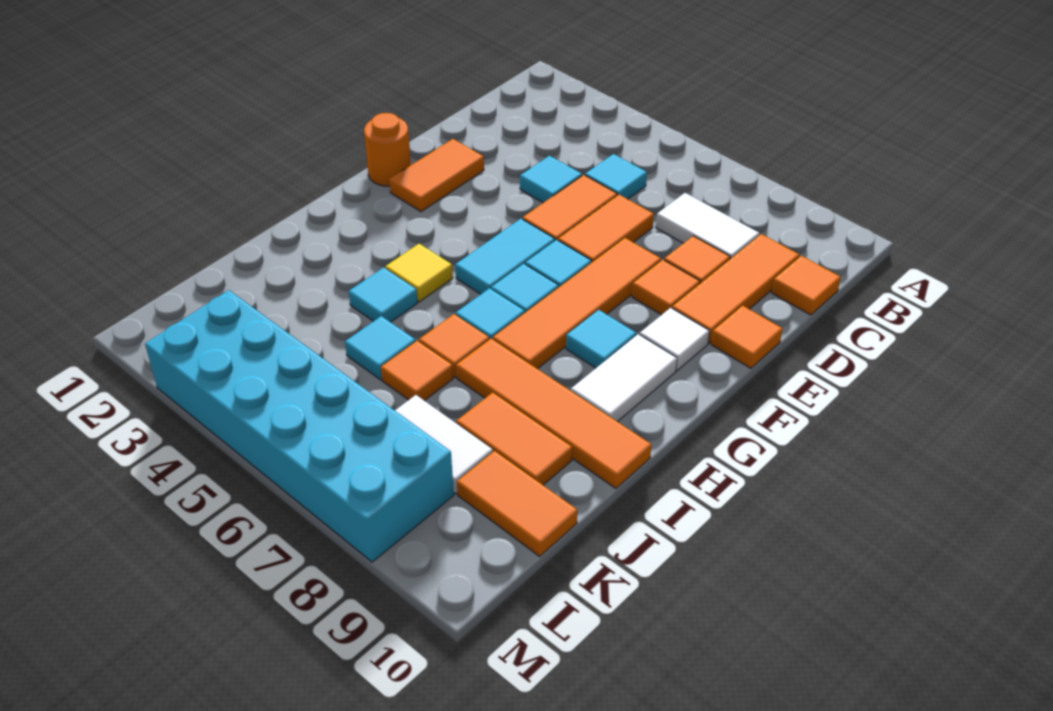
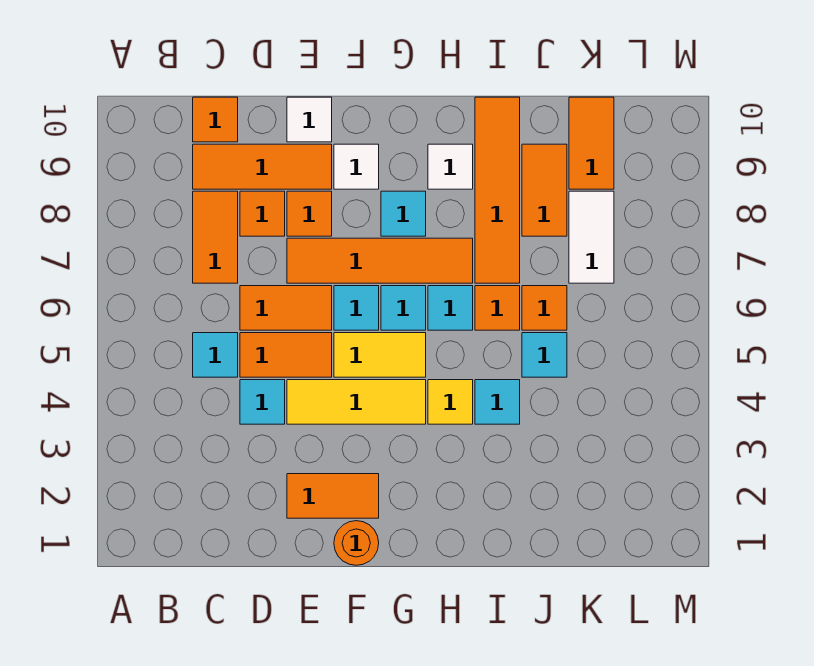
white tile C7:C8 level 1 -> orange tile C7:C8 level 1
none -> yellow tile E4:G4 level 1
orange tile E10 level 1 -> white tile E10 level 1
cyan tile F5:G5 level 1 -> yellow tile F5:G5 level 1
white tile G9:H9 level 1 -> white tile H9 level 1
cyan brick L3:M8 level 1 -> none

